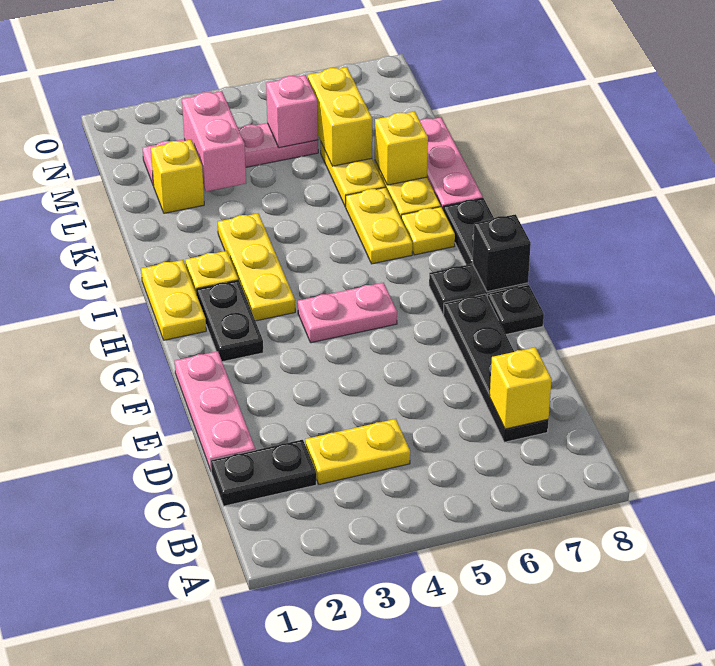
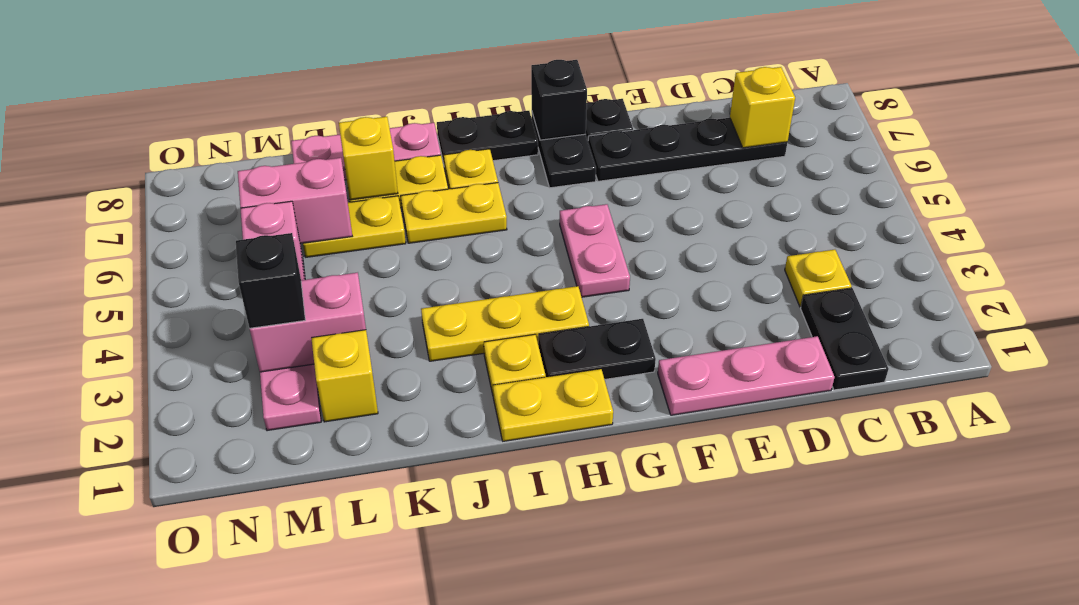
yellow plate C3:C4 level 1 -> yellow plate C3 level 1
yellow brick L6:M6 level 2 -> pink brick L6:M6 level 2
none -> black brick M3 level 3

